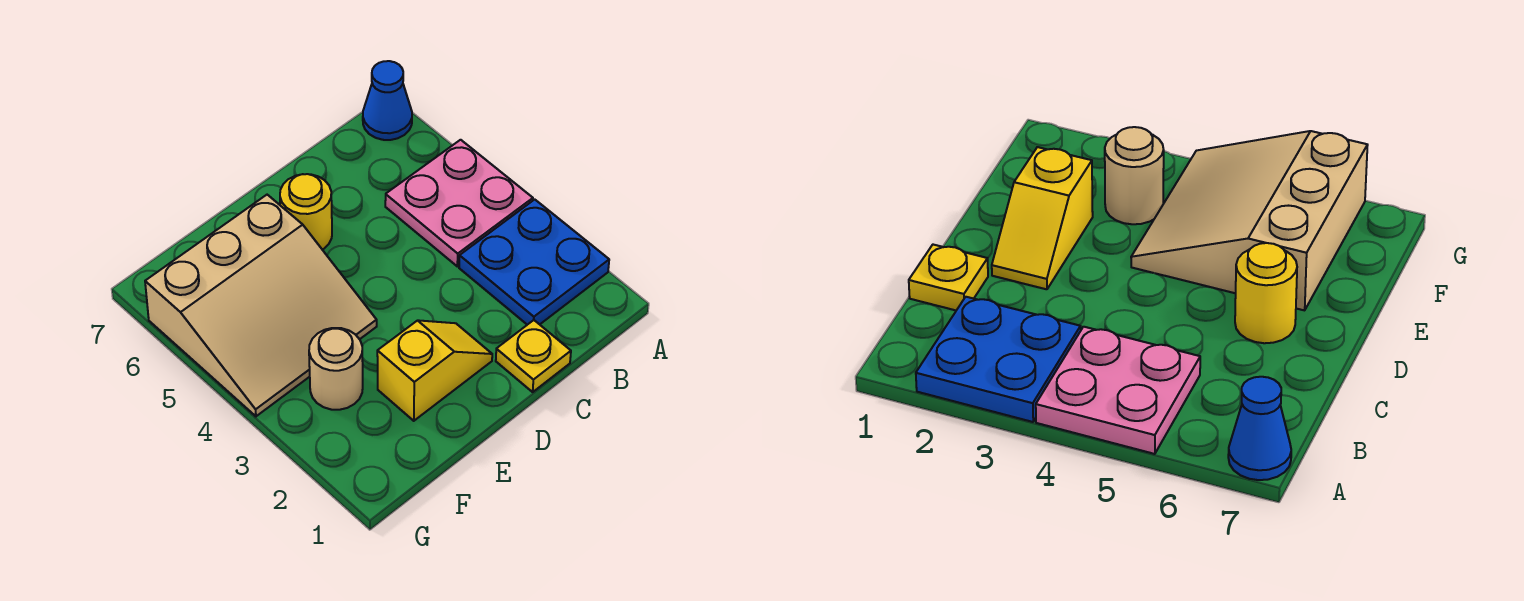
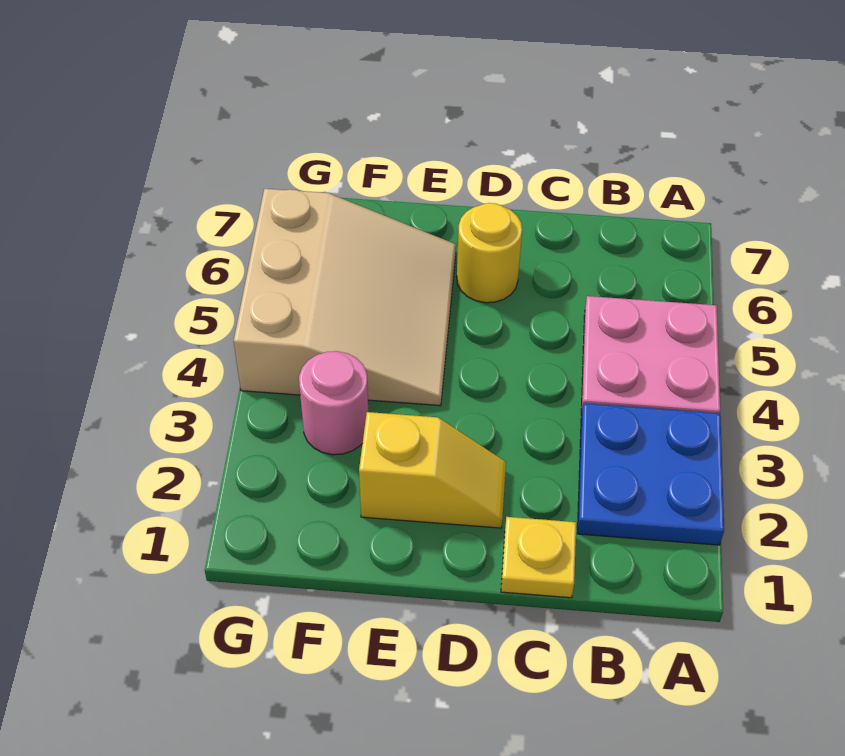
blue cone A7 level 1 -> none
tan slope E4:G6 level 1 top 6 -> tan slope E4:G6 level 1 top G
tan round brick F3 level 1 -> pink round brick F3 level 1

